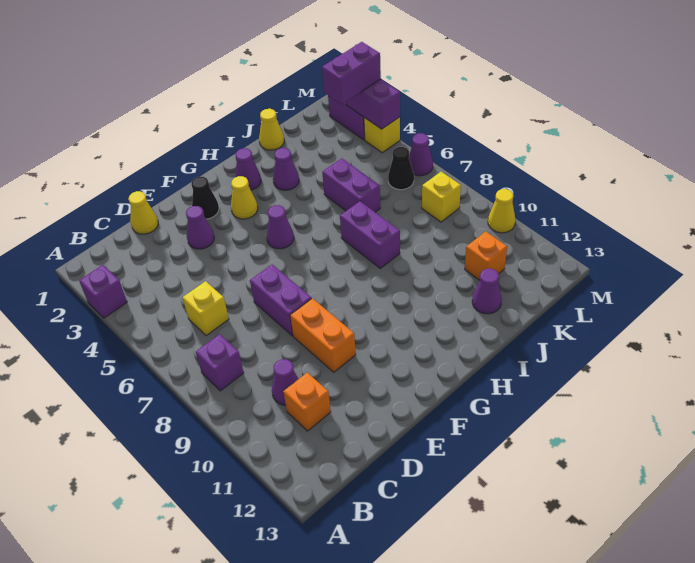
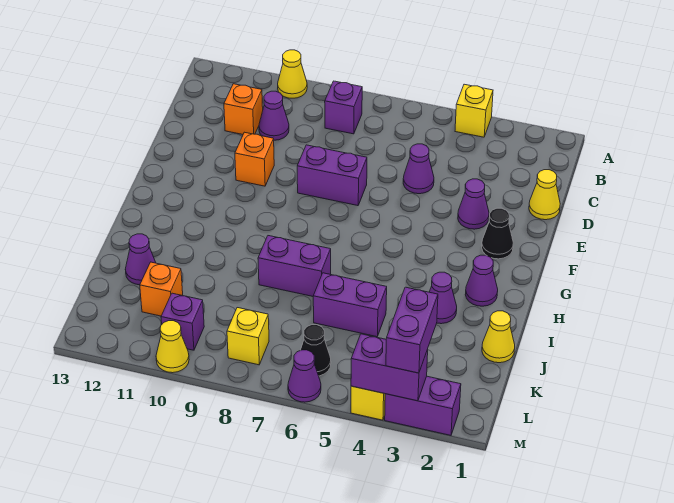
purple brick A3 level 1 -> purple brick L10 level 1
yellow brick C6 level 1 -> yellow brick A4 level 1
orange brick E9:E10 level 1 -> orange brick E10 level 1
yellow cone G3 level 1 -> yellow cone A10 level 1
purple cone G5 level 1 -> purple cone D5 level 1

